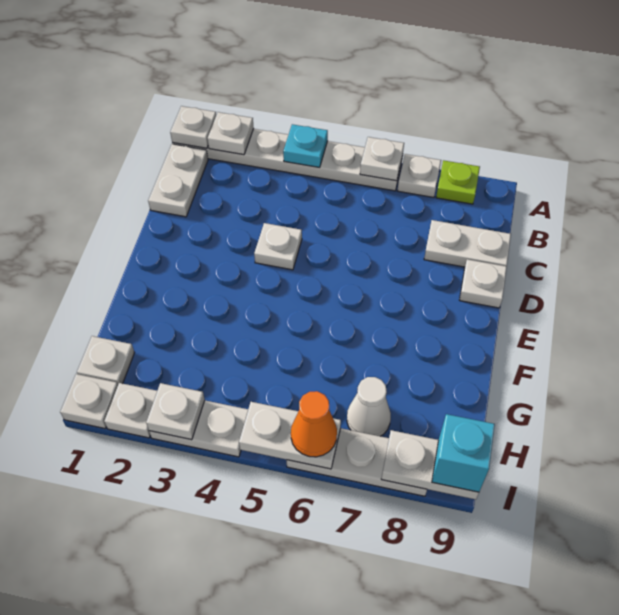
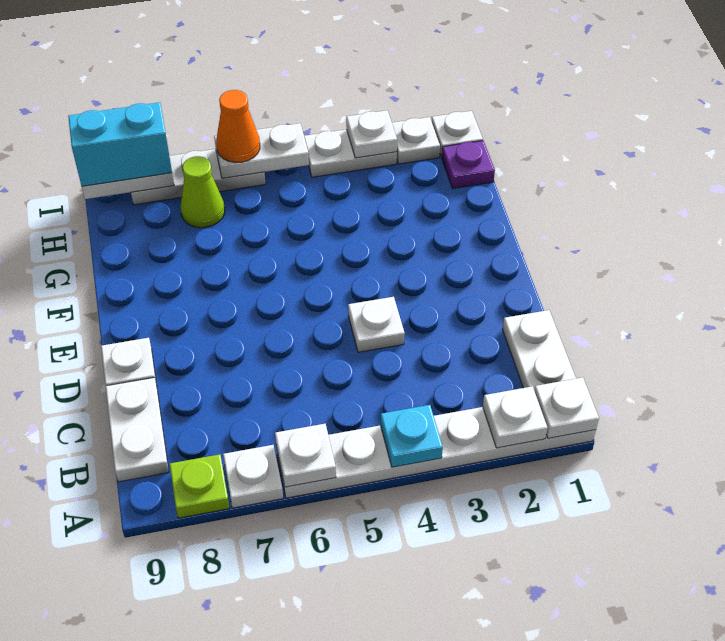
white plate C8:C9 level 1 -> white plate B9:C9 level 1
white plate H1 level 1 -> purple plate H1 level 1
white cone H7 level 1 -> lime cone H7 level 1
cyan brick I9 level 3 -> cyan brick I8:I9 level 3

